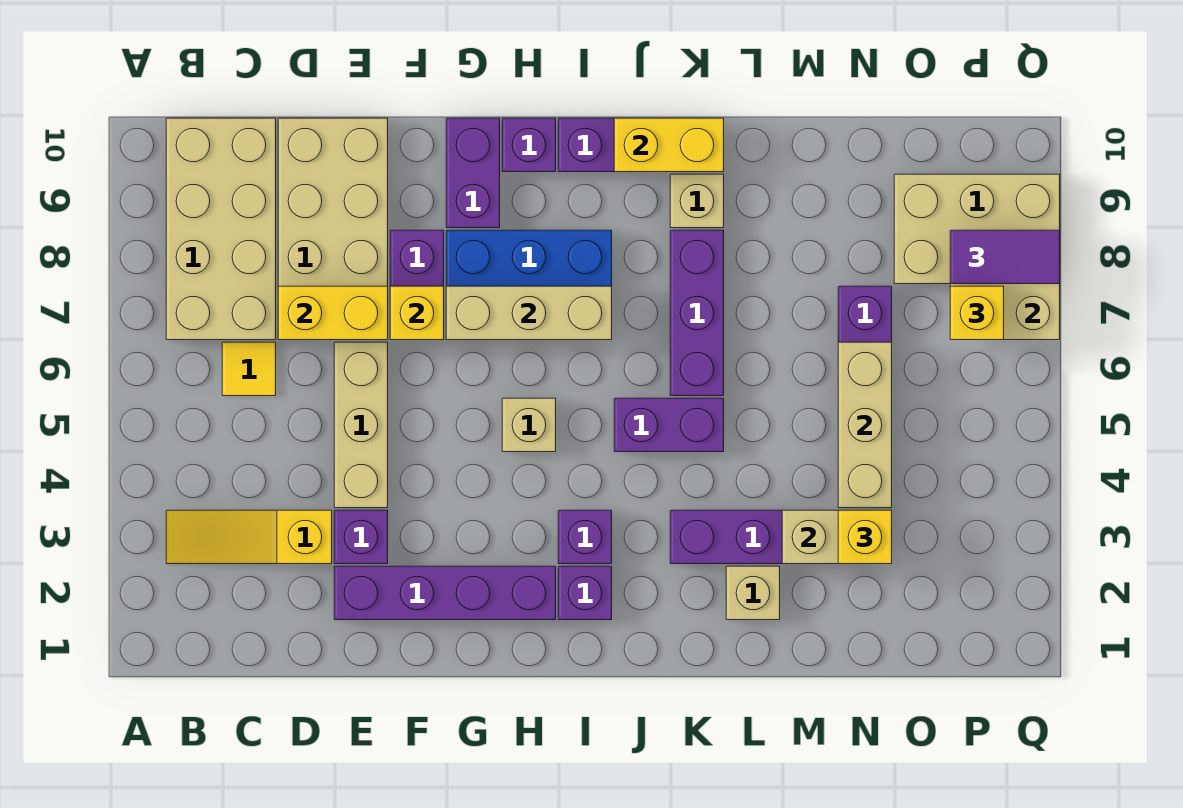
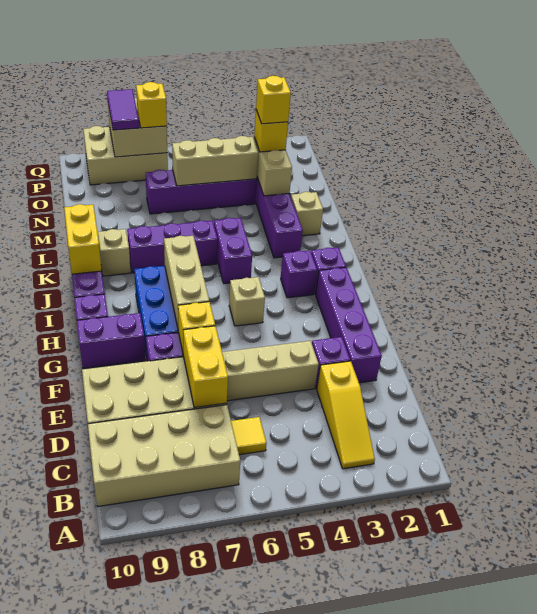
none -> yellow brick N3 level 4
tan brick O8:Q9 level 1 -> tan brick P7:Q9 level 1

